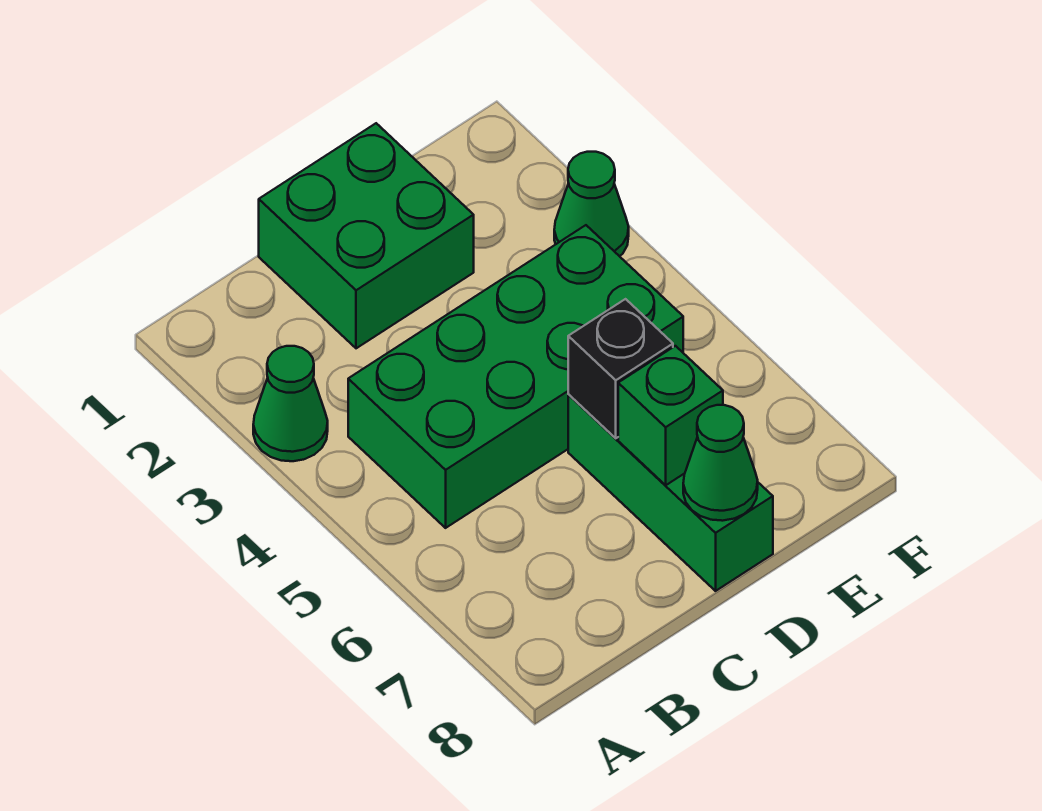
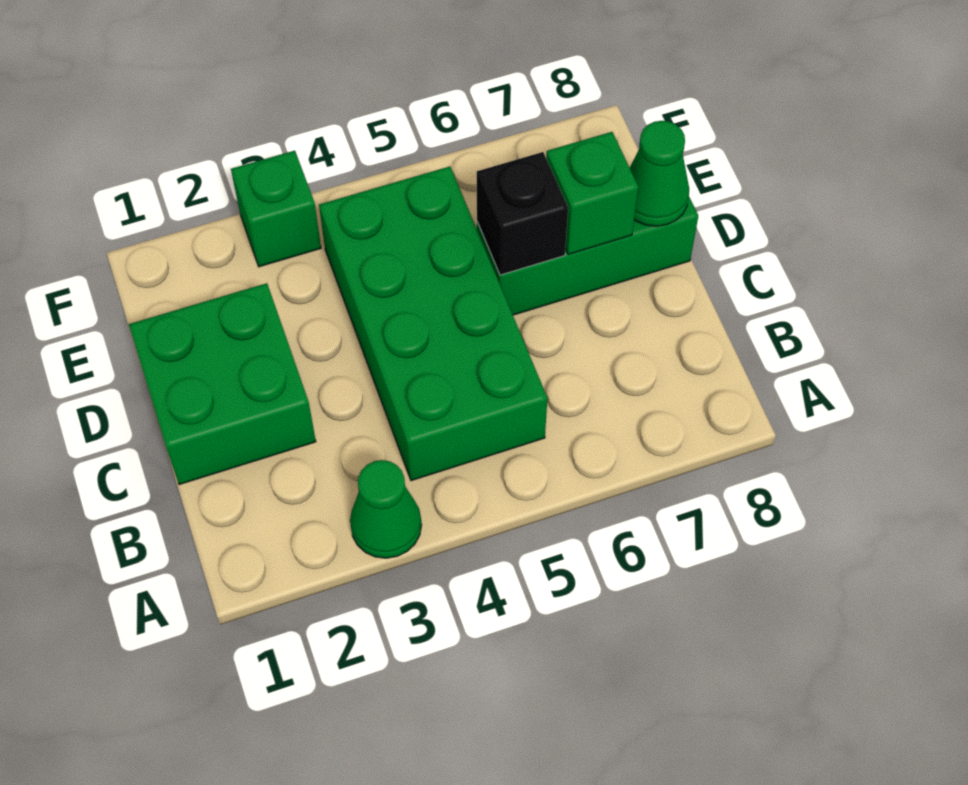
green cone F3 level 1 -> green brick F3 level 1

